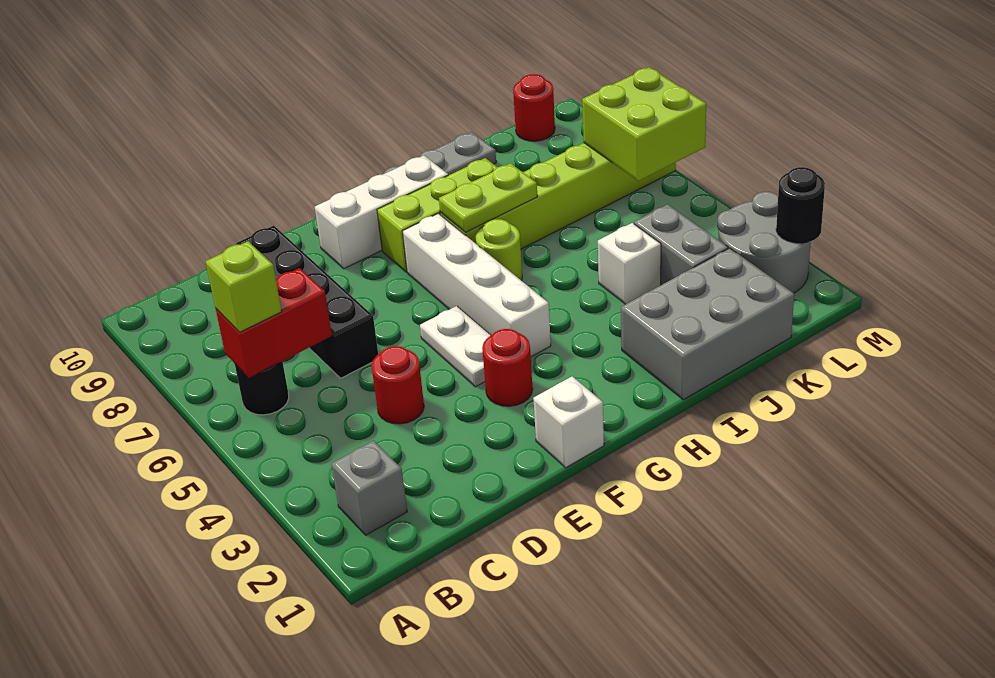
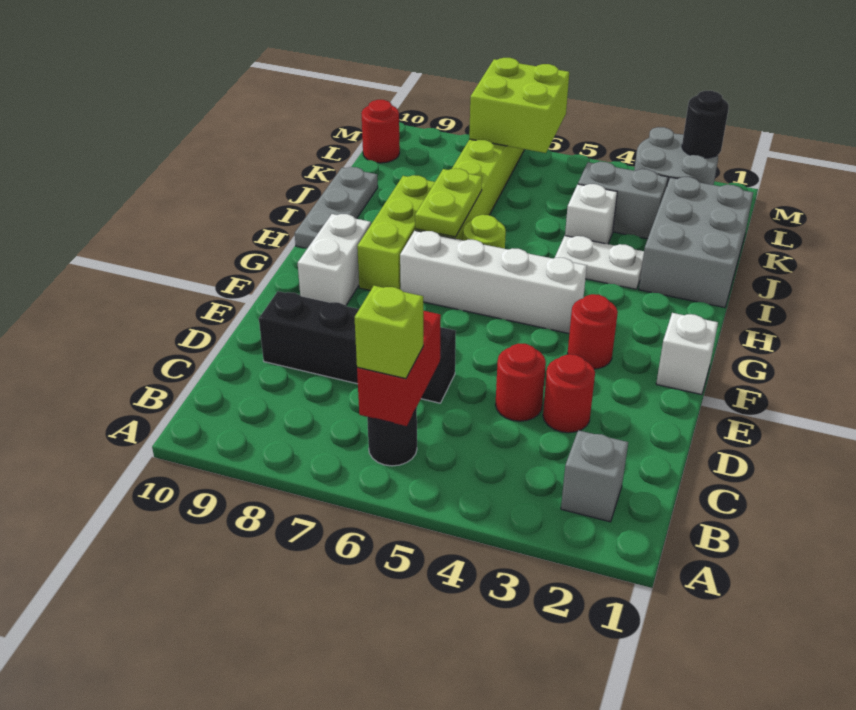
none -> red round brick D3 level 1
white plate F4:F5 level 1 -> white plate I3:I4 level 1
white brick F9:H9 level 1 -> white brick F9:G9 level 1

